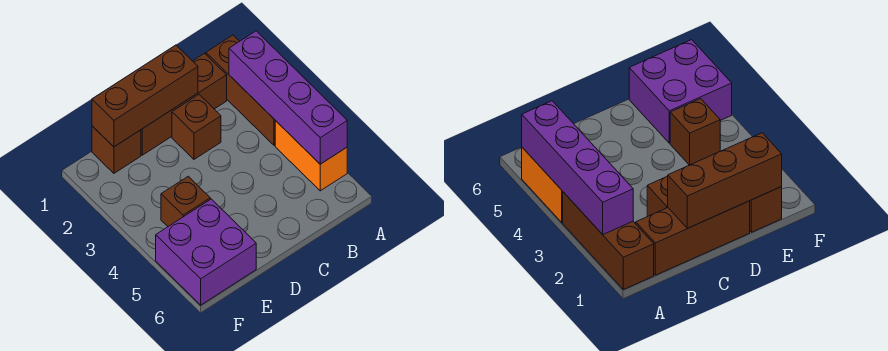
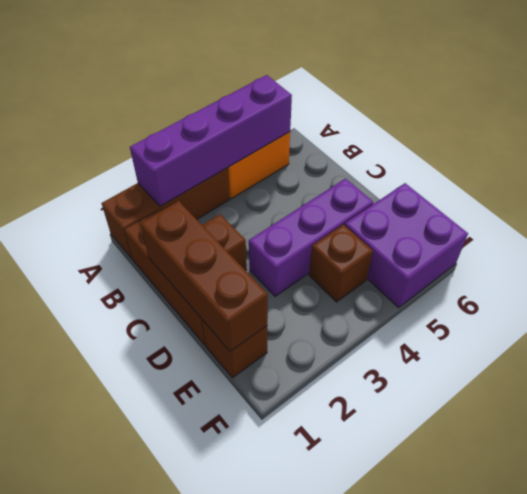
none -> purple brick D3:D5 level 1

